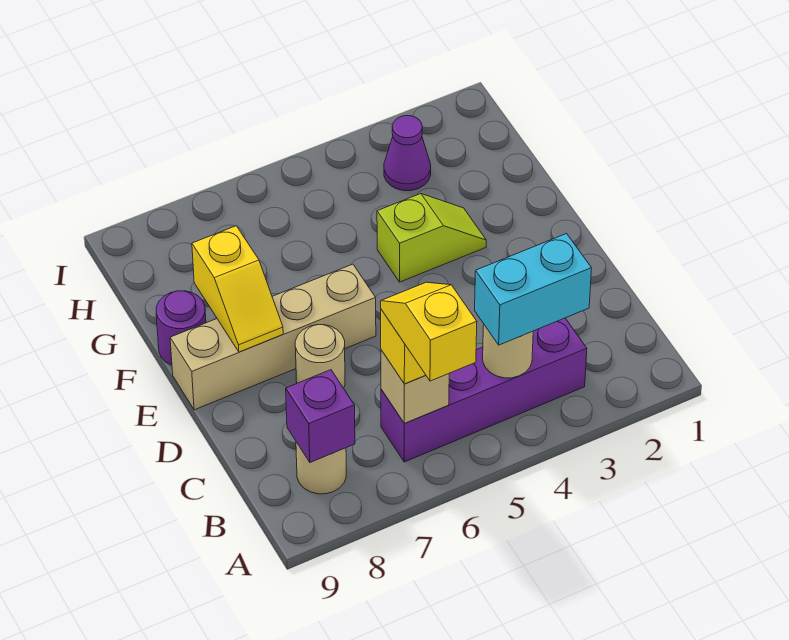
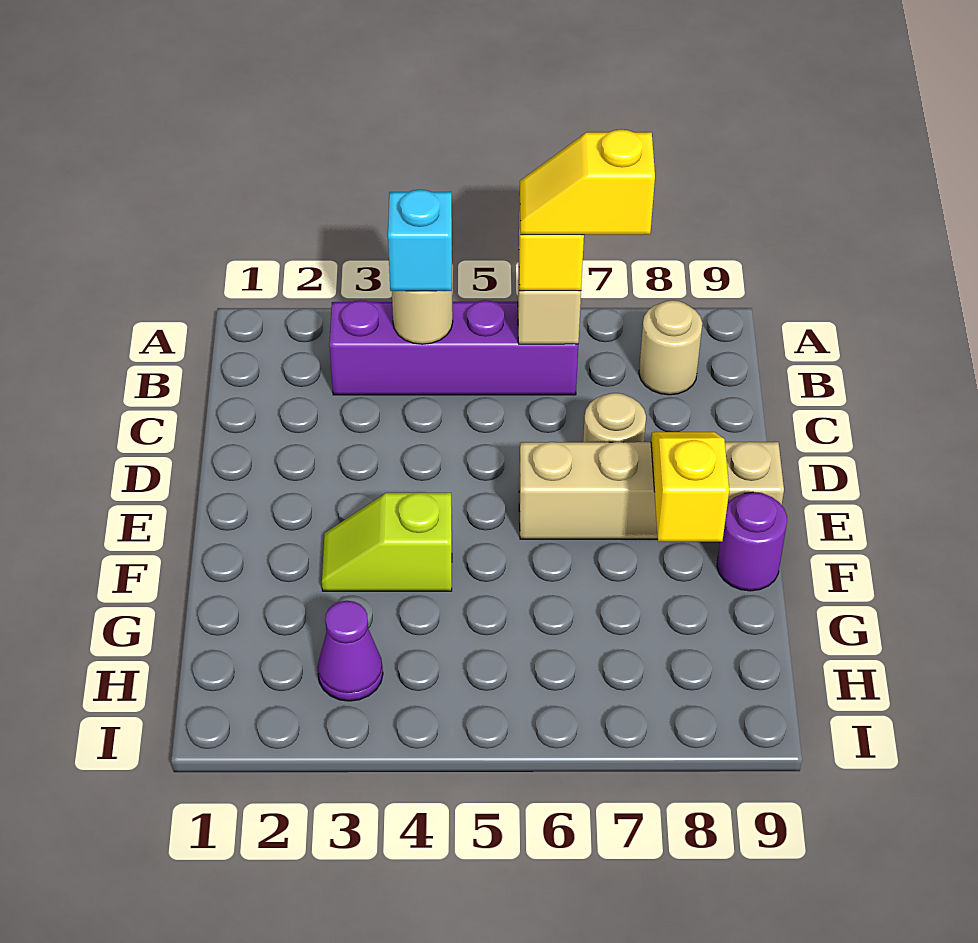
yellow slope A6:B6 level 4 top A -> yellow slope B6:B7 level 4 top 7
cyan brick B3:B4 level 3 -> cyan brick B4 level 3
purple brick B8 level 2 -> none

